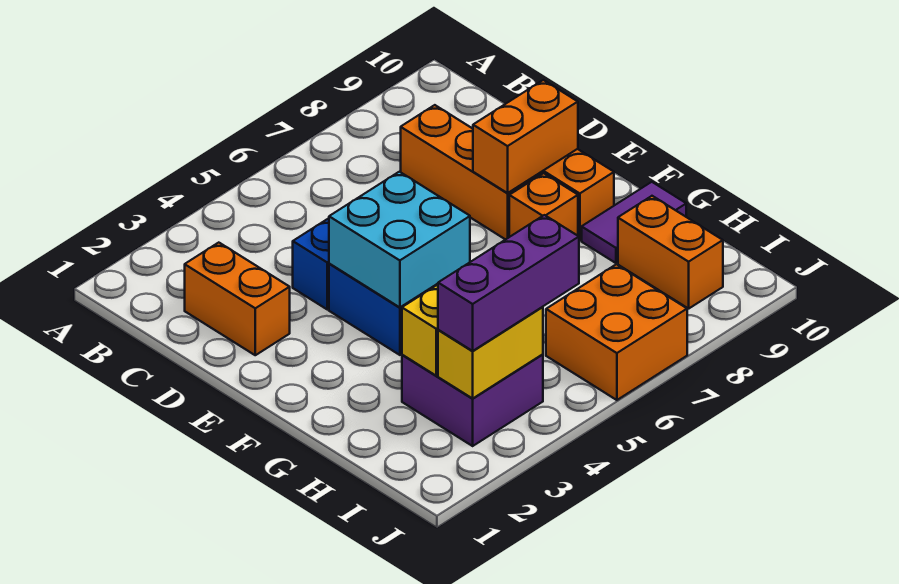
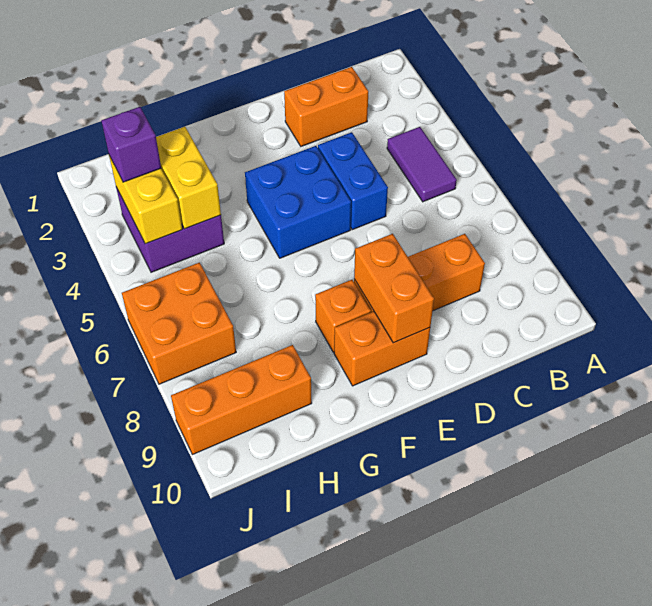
cyan brick E4:F5 level 2 -> none
purple tile G9:G10 level 1 -> purple tile B4:B5 level 1
orange brick H9:I9 level 1 -> orange brick H9:J9 level 1
purple brick I3:I5 level 3 -> purple brick I3 level 3

